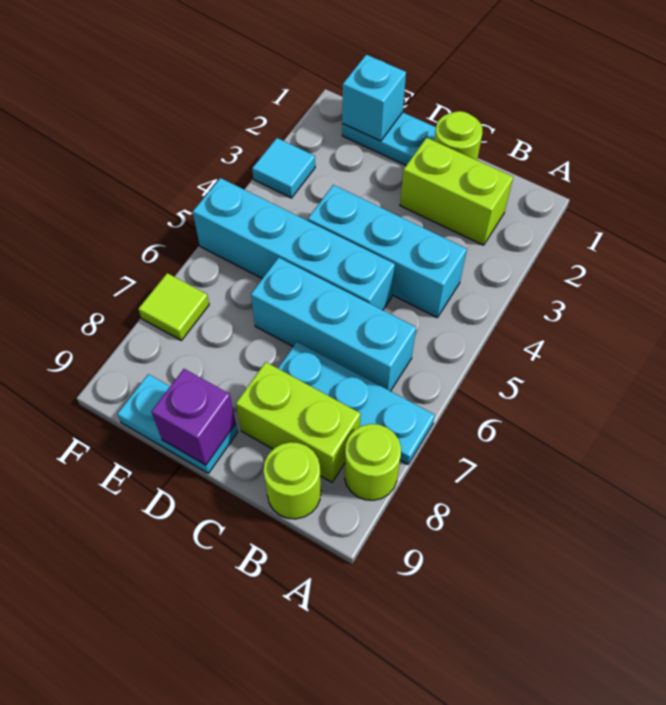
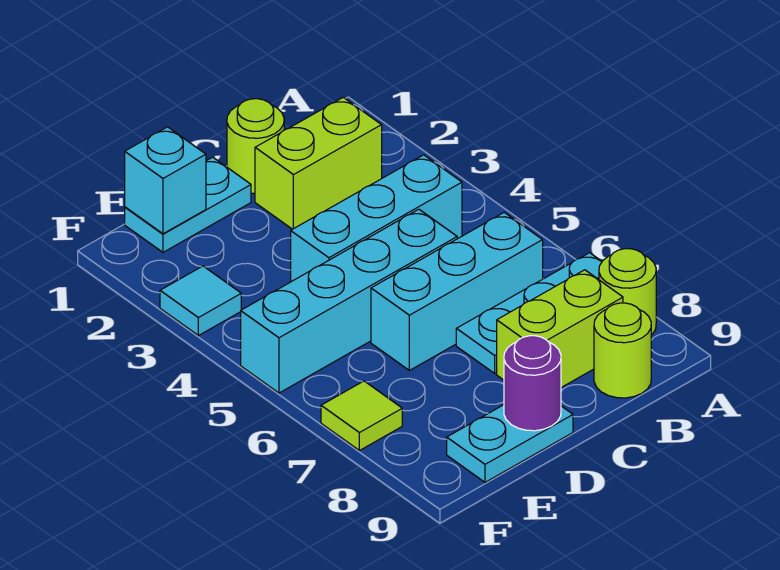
purple brick D9 level 2 -> purple round brick D9 level 2

